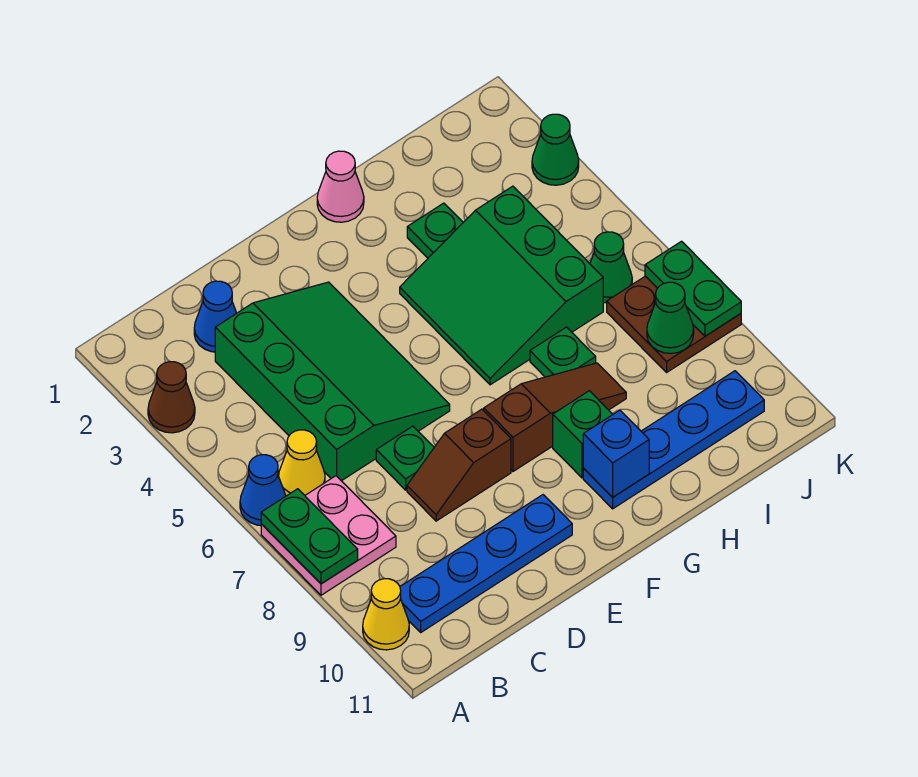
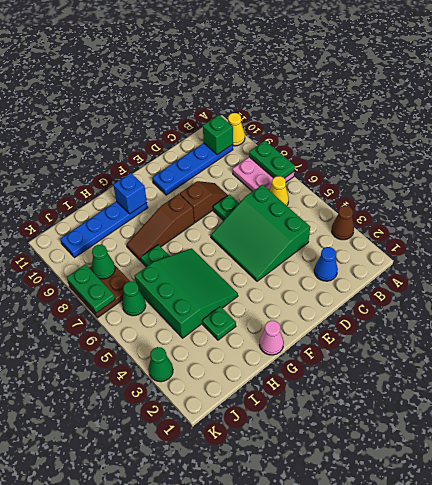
blue cone A6 level 1 -> none
green slope C3:E6 level 1 top C -> green slope C4:E6 level 1 top C
green brick G9 level 1 -> green brick B10 level 2

